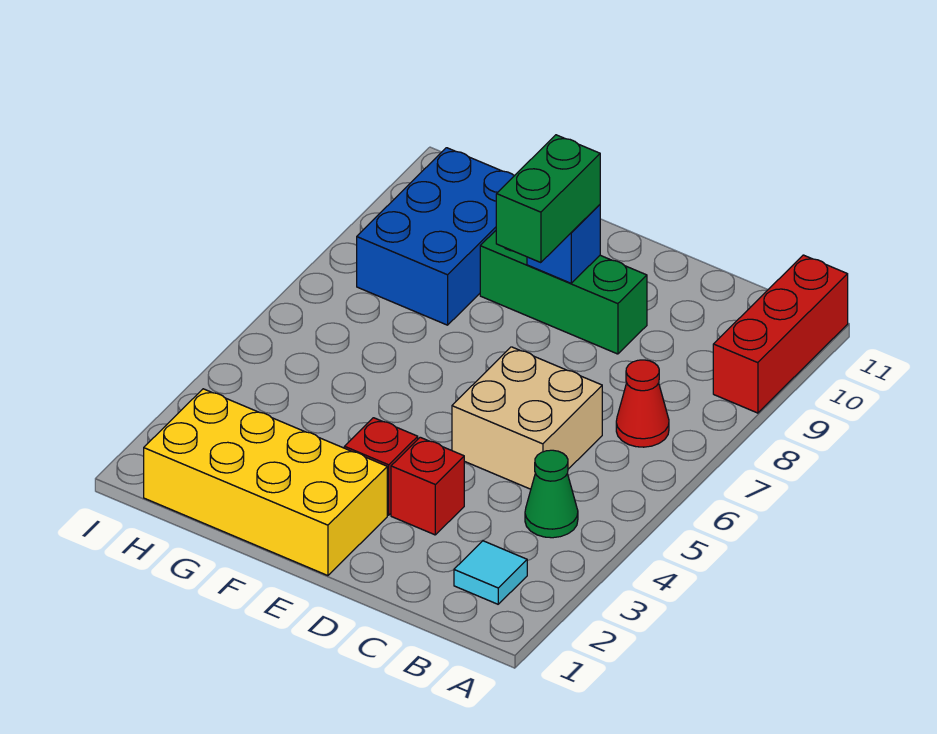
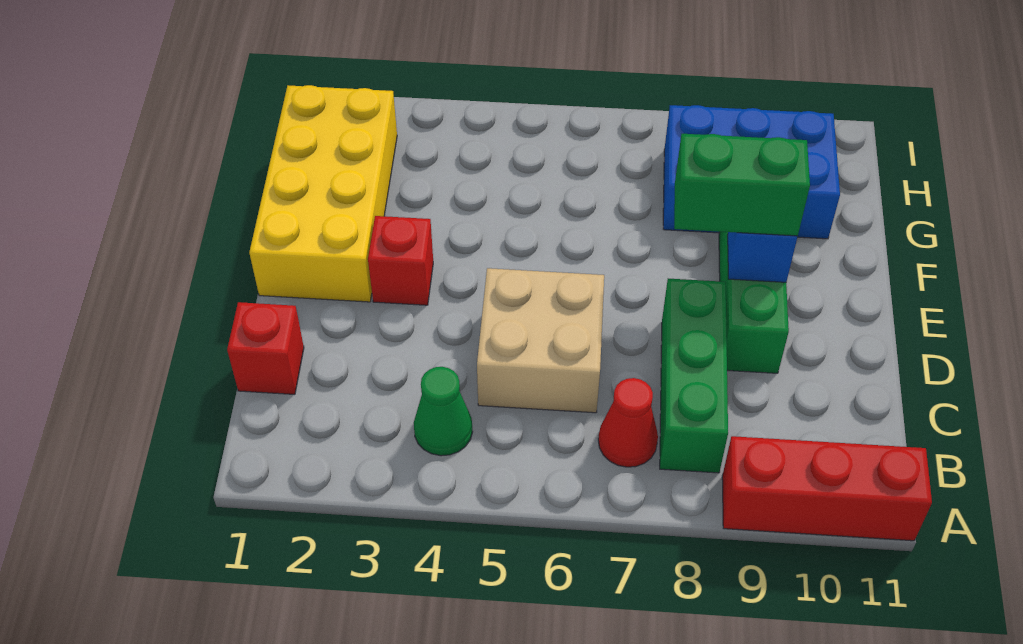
cyan tile B2 level 1 -> none
none -> green brick B8:D8 level 1
red brick D3 level 1 -> red brick C1 level 1

